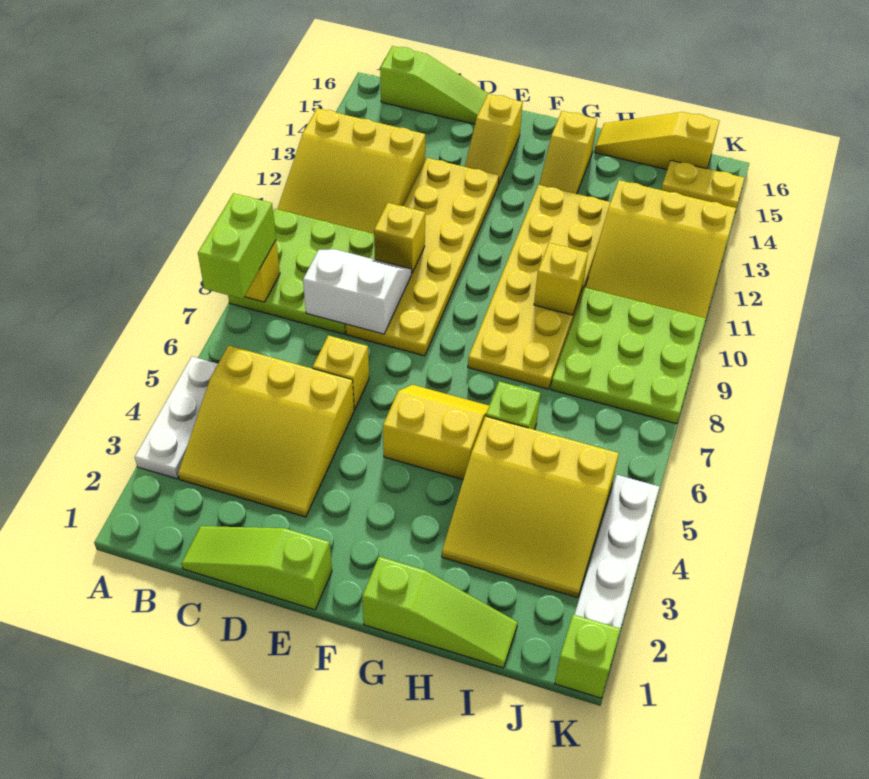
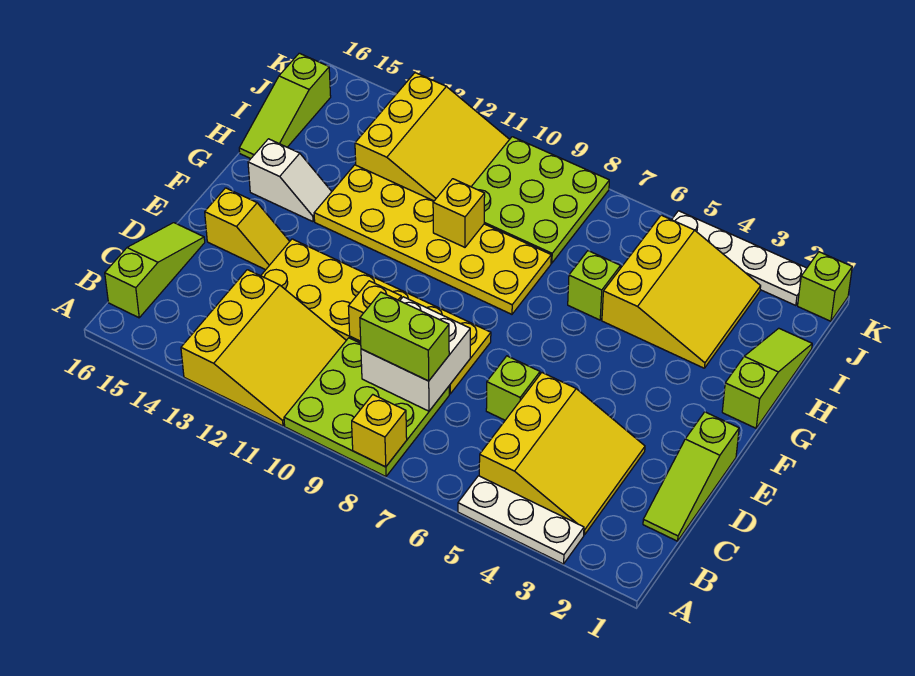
lime brick A7:A8 level 3 -> lime brick C8:C9 level 3
white slope C8:D9 level 2 top 8 -> white brick C8:D9 level 2
yellow brick D6 level 1 -> lime brick D6 level 1
yellow slope F5:G6 level 1 top 5 -> none
yellow slope G14:G15 level 1 top 15 -> white slope G14:G15 level 1 top 15
yellow slope H16:J16 level 1 top J -> lime slope H16:J16 level 1 top J
yellow plate J15:K15 level 1 -> none

